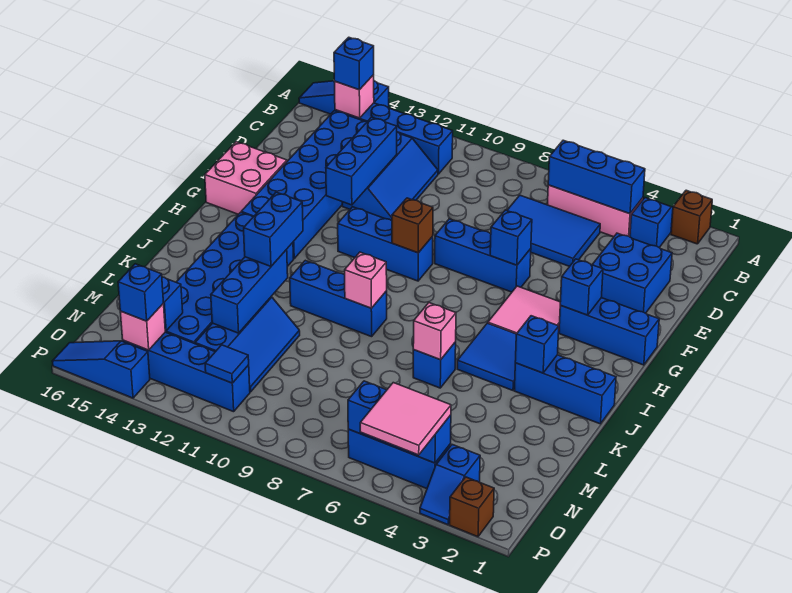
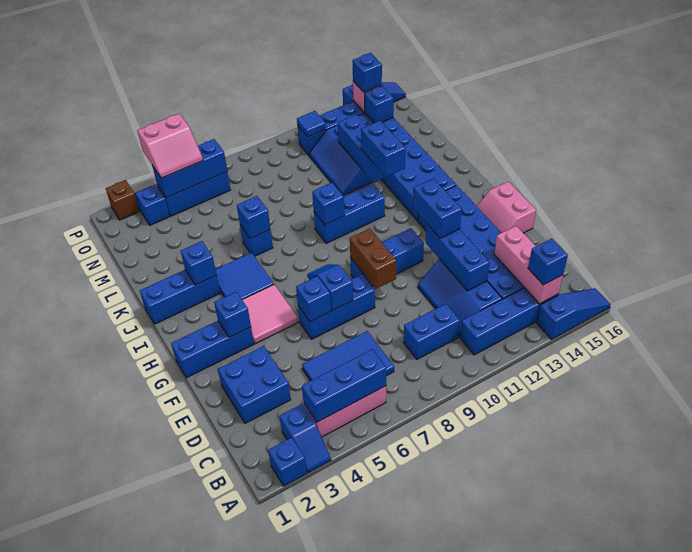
brown brick A2 level 1 -> blue brick A2 level 1
pink brick B14 level 2 -> pink brick B14:D14 level 2
none -> blue brick C9:C10 level 1
none -> blue slope F7:G7 level 2 top F
none -> blue brick F12:G12 level 3
pink brick F15:G16 level 1 -> pink slope F15:G16 level 1 top 16
brown brick G9 level 2 -> brown brick F9:G9 level 2
pink brick J9 level 2 -> blue brick J9 level 2
pink brick K6 level 2 -> blue brick K6 level 2
pink tile O4:P5 level 3 -> pink slope O4:P5 level 3 top P

